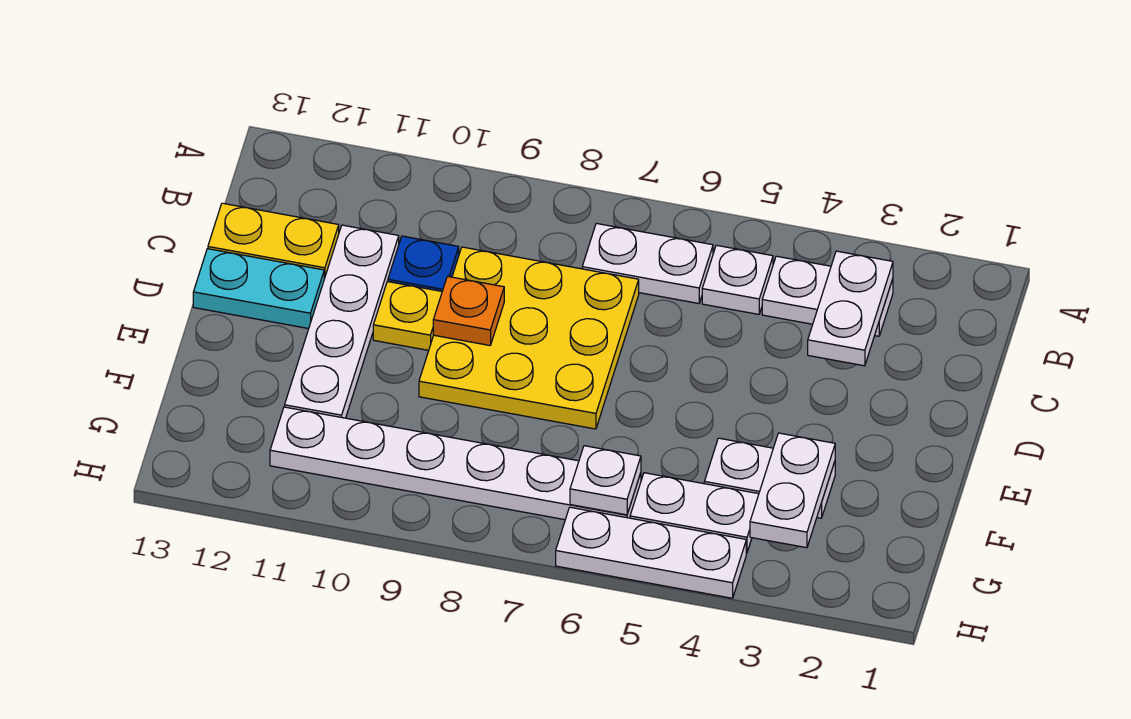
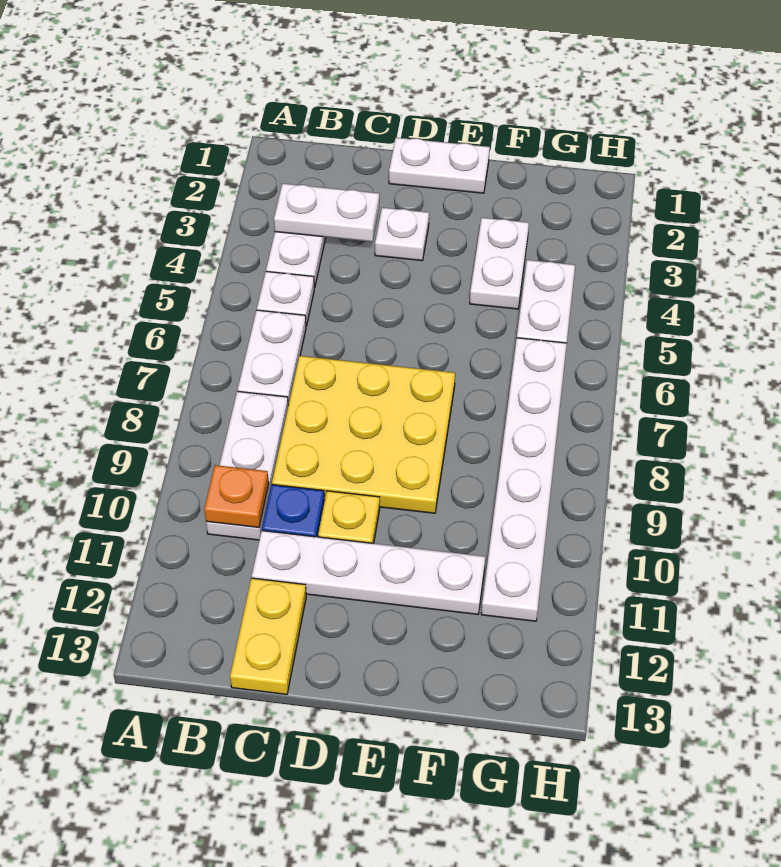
orange plate D9 level 2 -> orange plate B10 level 2
cyan plate D12:D13 level 1 -> none
white plate F3:G3 level 2 -> white plate D1:E1 level 1
white plate G6 level 2 -> white plate D3 level 1
white plate H4:H6 level 1 -> white plate B8:B10 level 1

